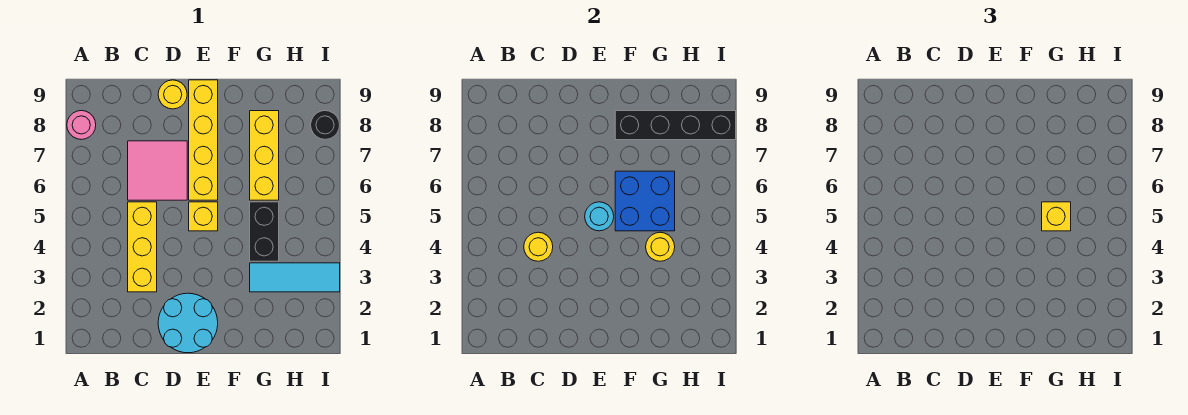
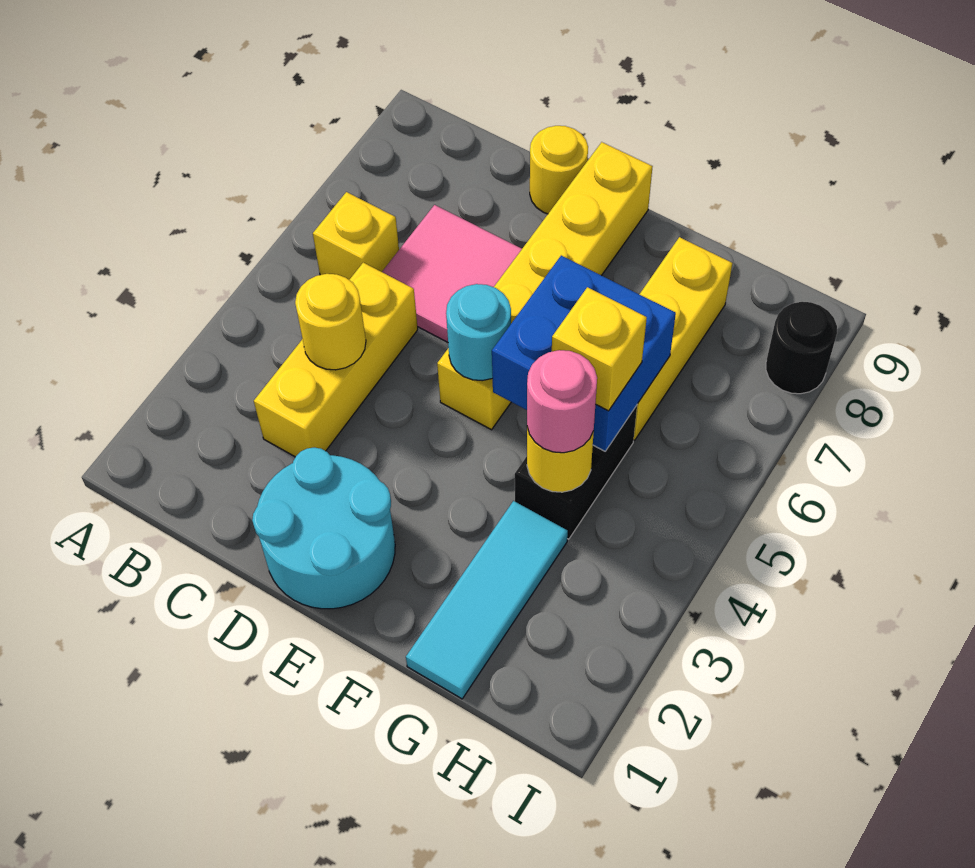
pink round brick A8 level 1 -> pink round brick G4 level 3
none -> yellow brick B6 level 1
black brick F8:I8 level 2 -> none
cyan tile G3:I3 level 1 -> cyan tile G1:G3 level 1

